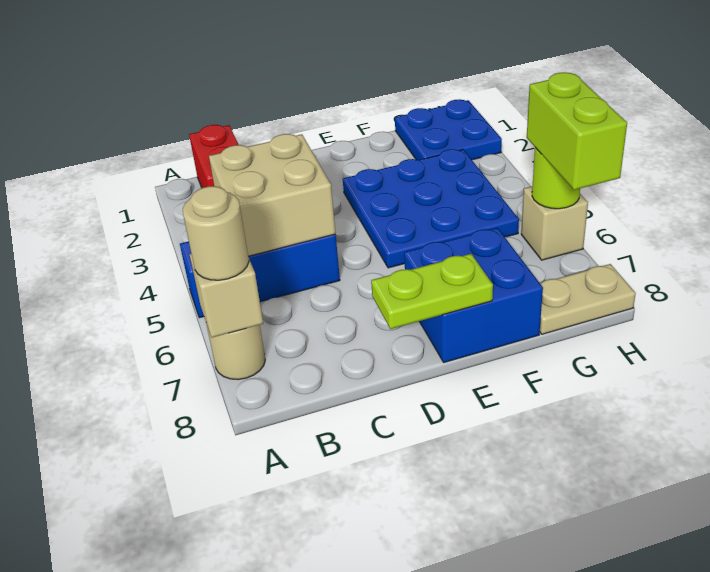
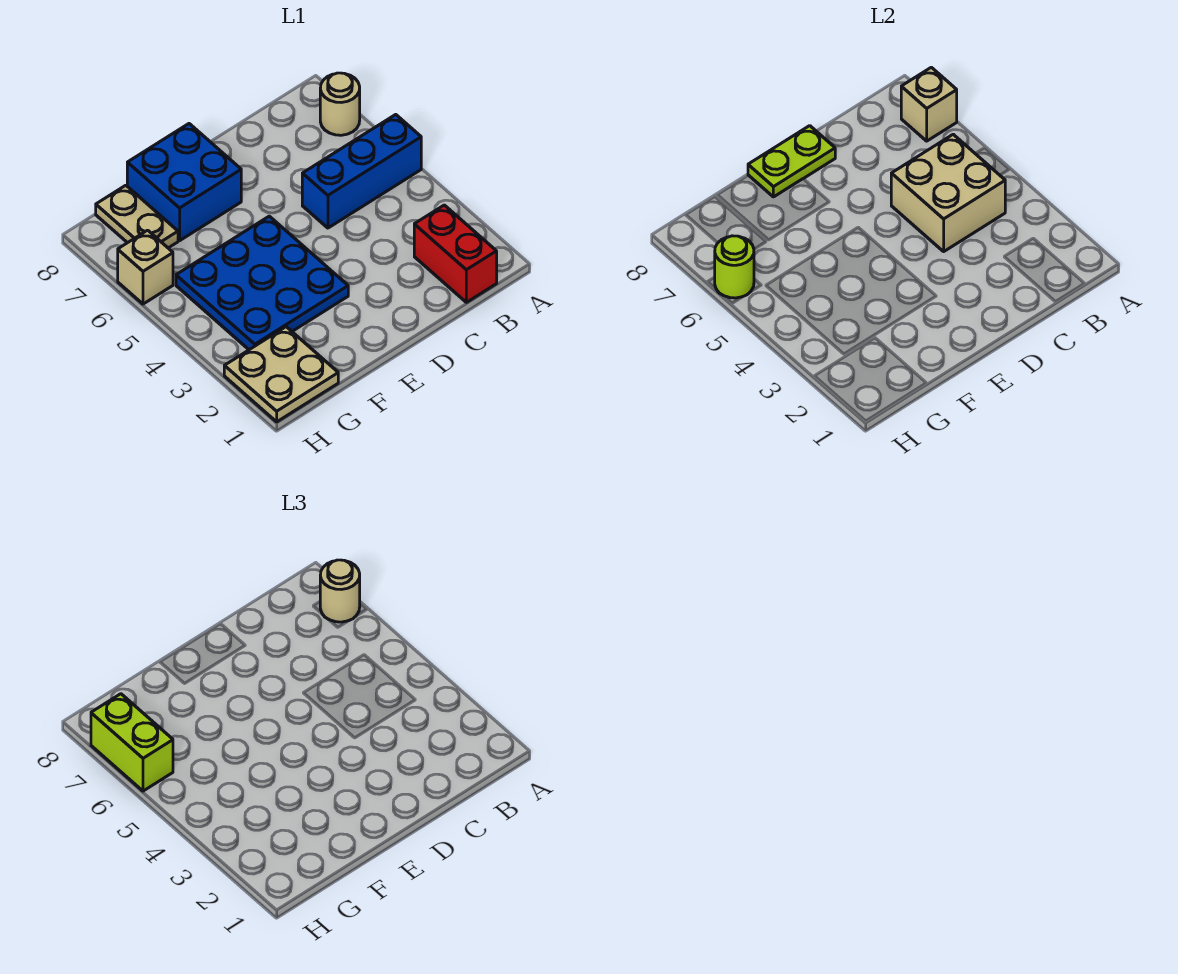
blue plate G1:H2 level 1 -> tan plate G1:H2 level 1
tan plate G8:H8 level 1 -> tan plate G7:G8 level 1

